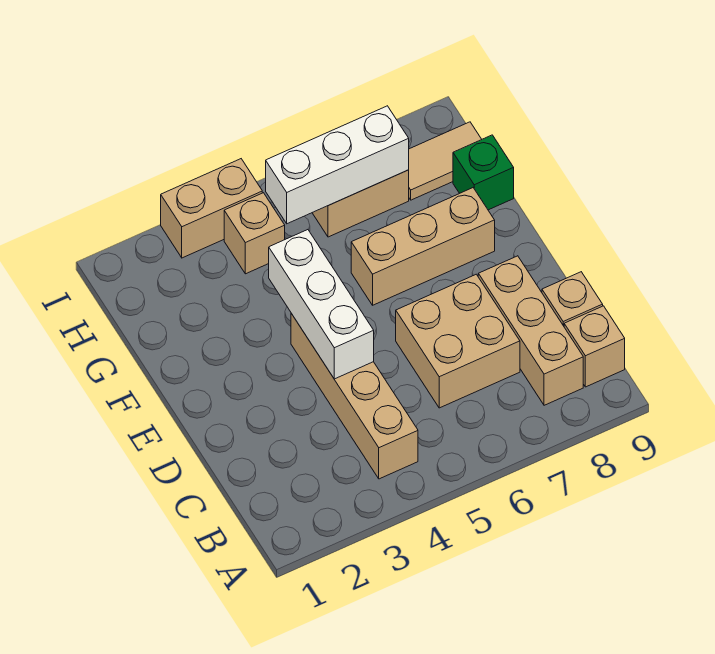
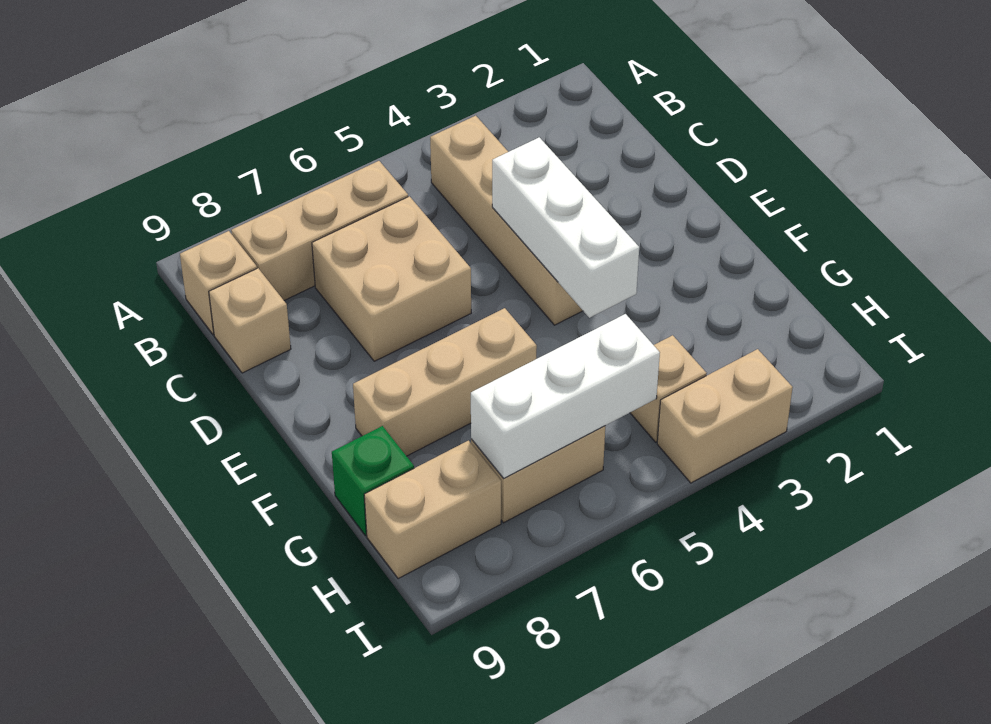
tan brick B8:D8 level 1 -> tan brick B6:B8 level 1
tan tile H8:H9 level 1 -> tan brick H8:H9 level 1

